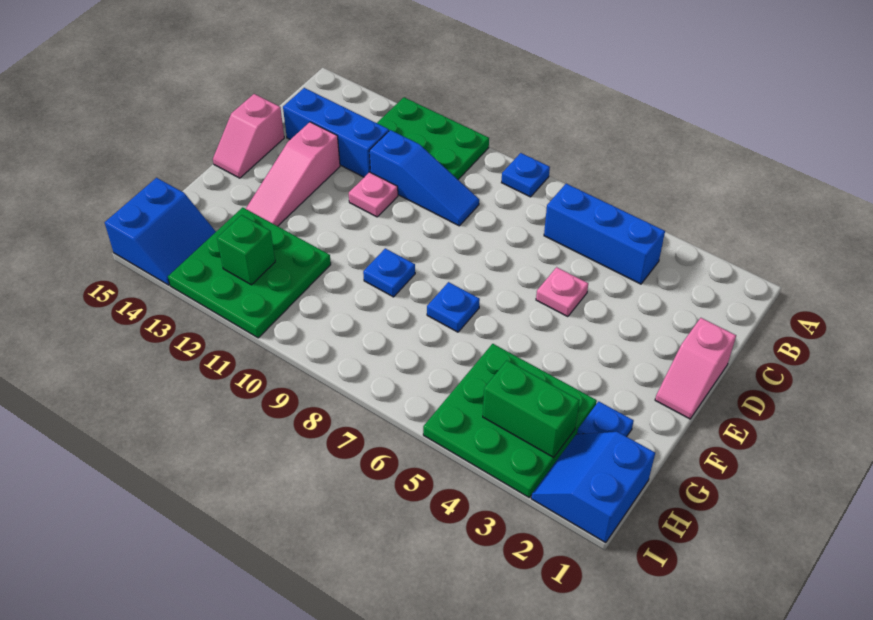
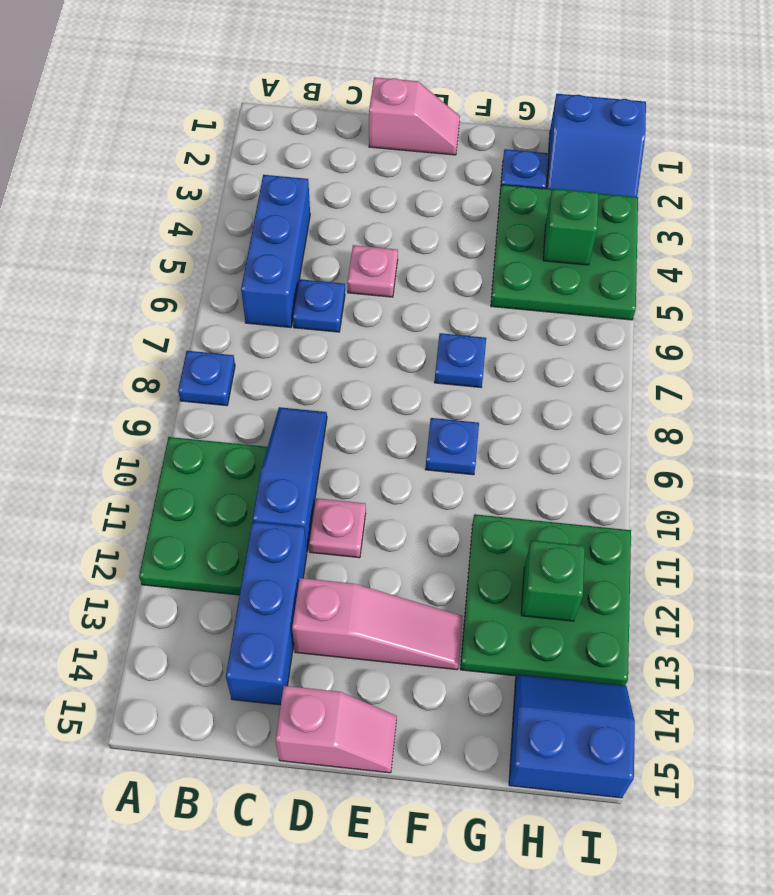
none -> blue plate C6 level 1
green brick H3:H4 level 2 -> green brick H4 level 2

